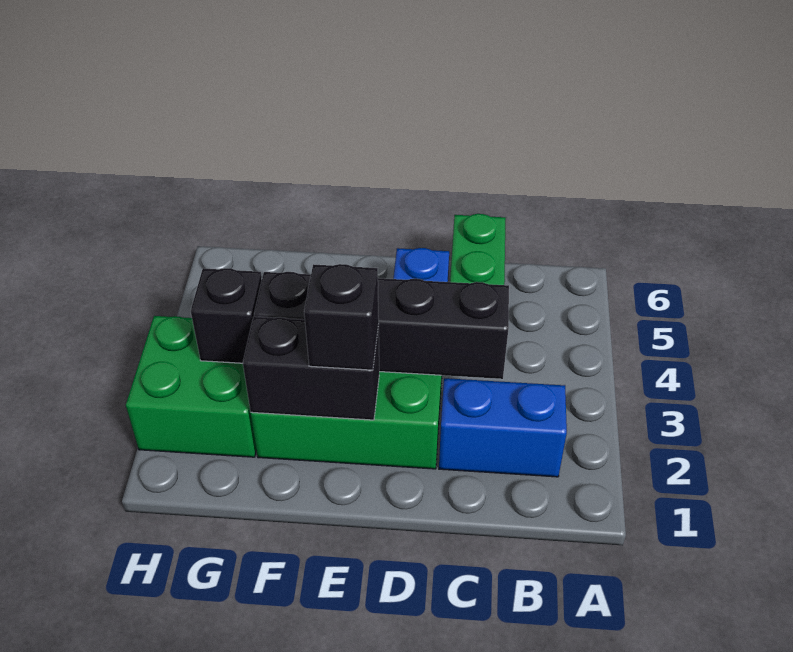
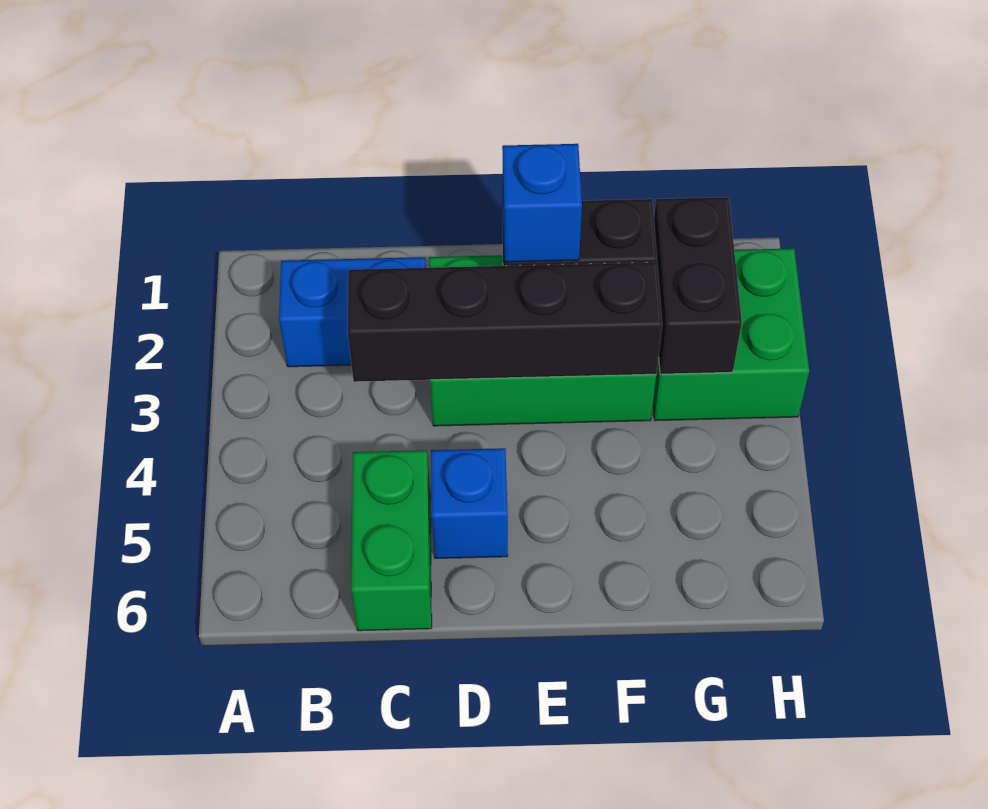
black brick E2 level 3 -> blue brick E2 level 3
black brick G3 level 2 -> black brick G2:G3 level 2

